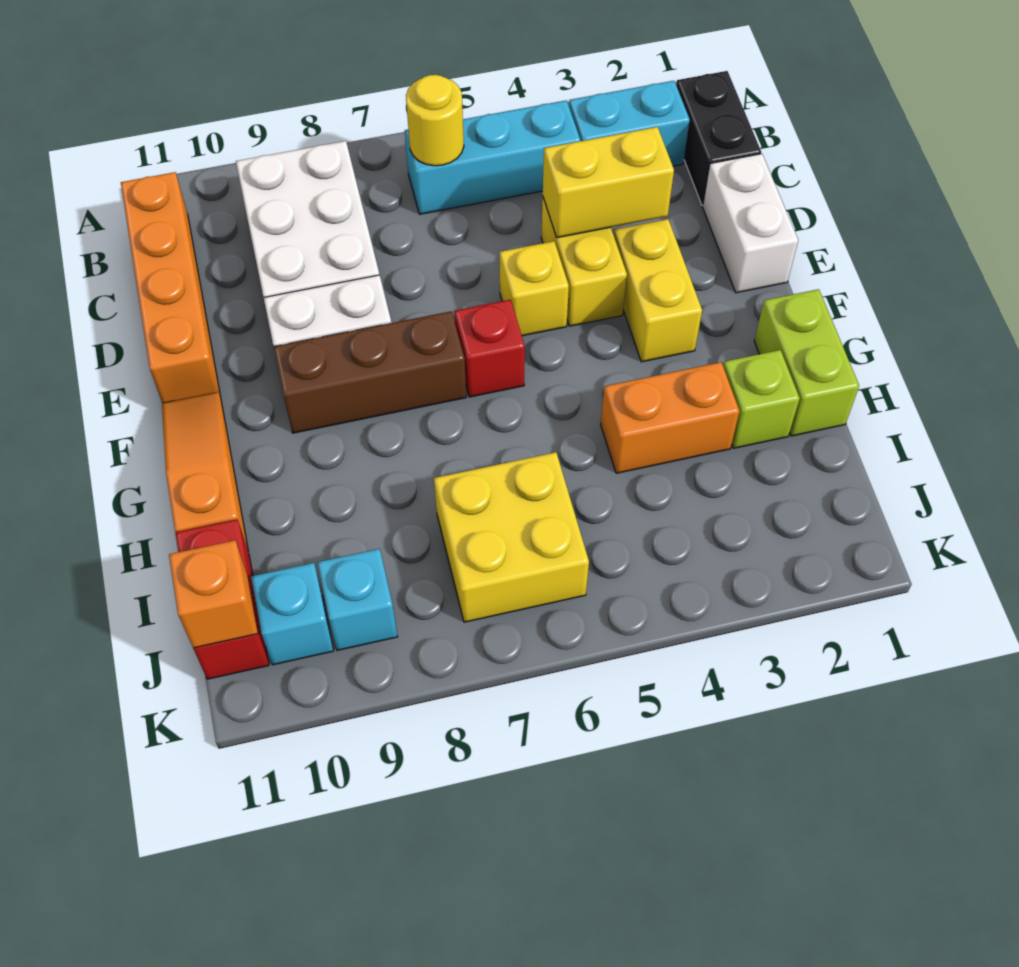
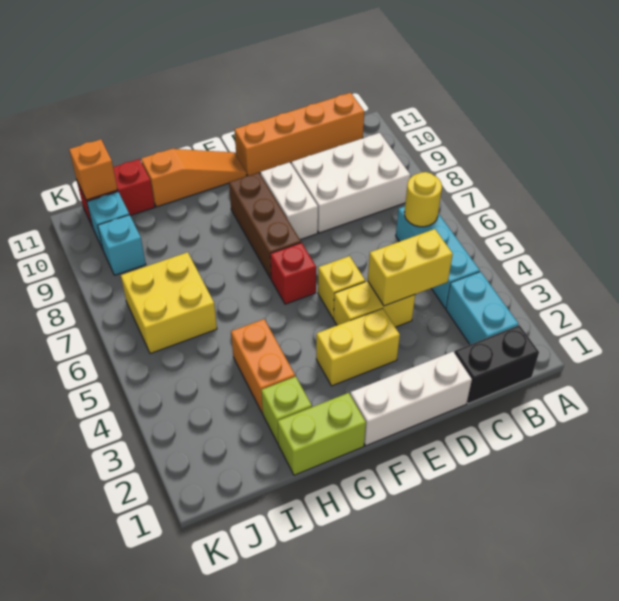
white brick D1:E1 level 1 -> white brick D1:F1 level 1
yellow brick D3:D4 level 2 -> yellow brick C4:D4 level 2

